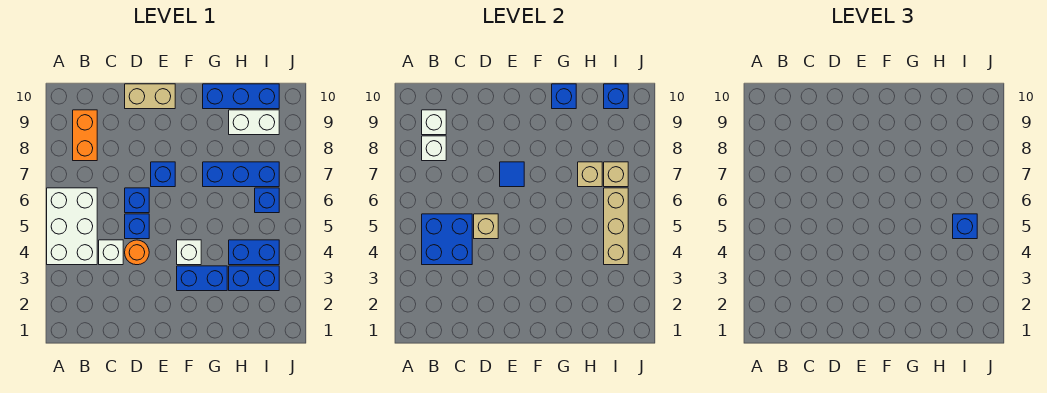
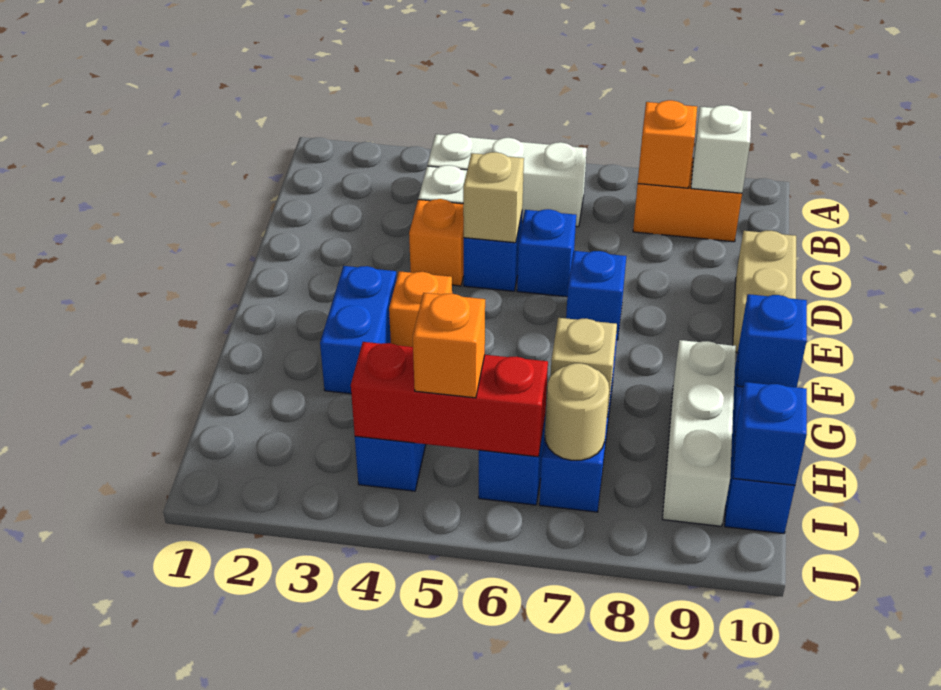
white brick A4:B6 level 1 -> white brick B4:B6 level 1
blue brick B4:C5 level 2 -> none
white brick B8 level 2 -> orange brick B8 level 2
orange round brick D4 level 1 -> orange brick D4 level 1
blue tile E7 level 2 -> none
white brick F4 level 1 -> orange brick F4 level 1
blue brick H3:I3 level 1 -> none
white brick H9:I9 level 1 -> white brick G9:I9 level 1
tan brick I4:I6 level 2 -> red brick I4:I6 level 2
blue brick I5 level 3 -> orange brick I5 level 3
tan brick I7 level 2 -> tan round brick I7 level 2

